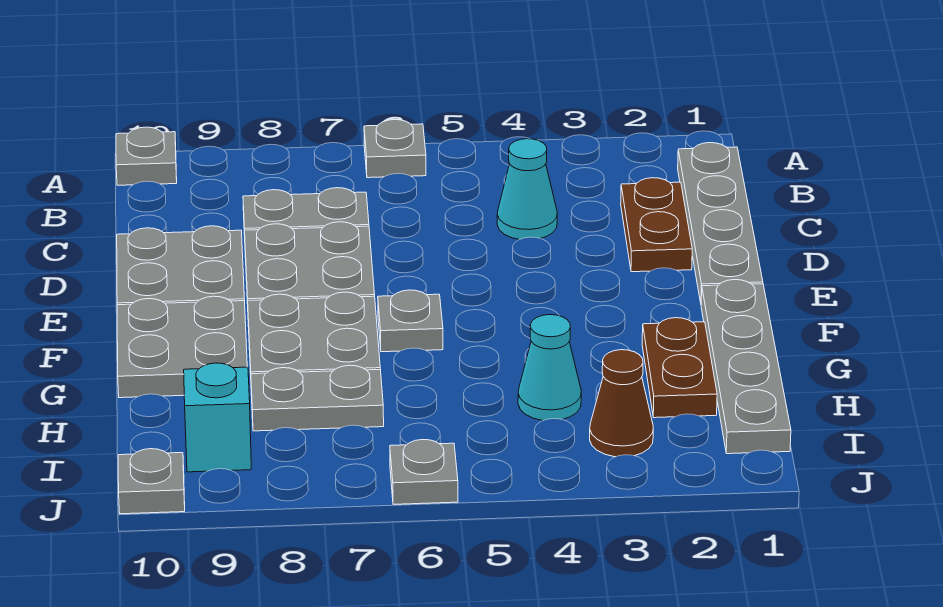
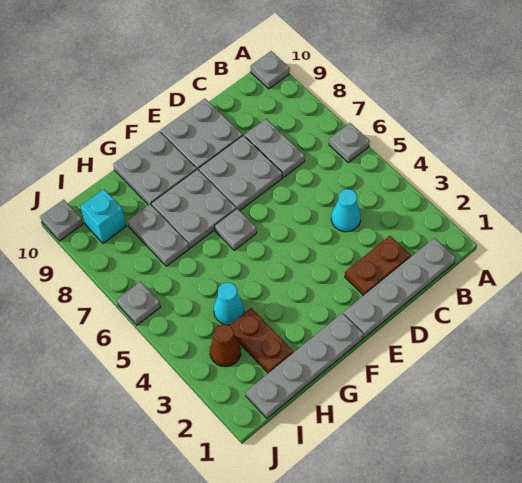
brown plate G2:H2 level 1 -> brown plate H2:H3 level 1

